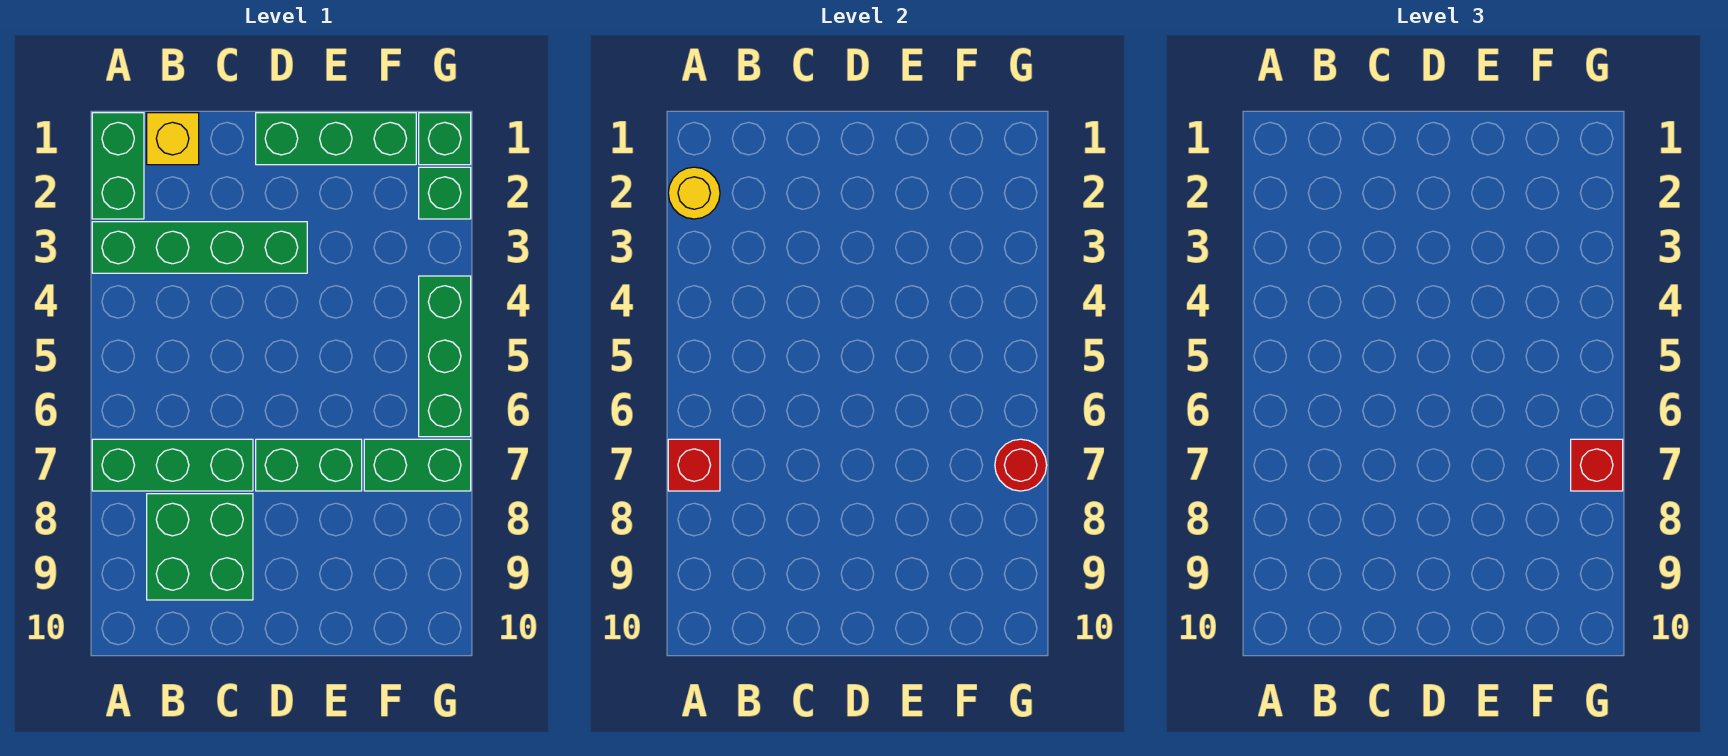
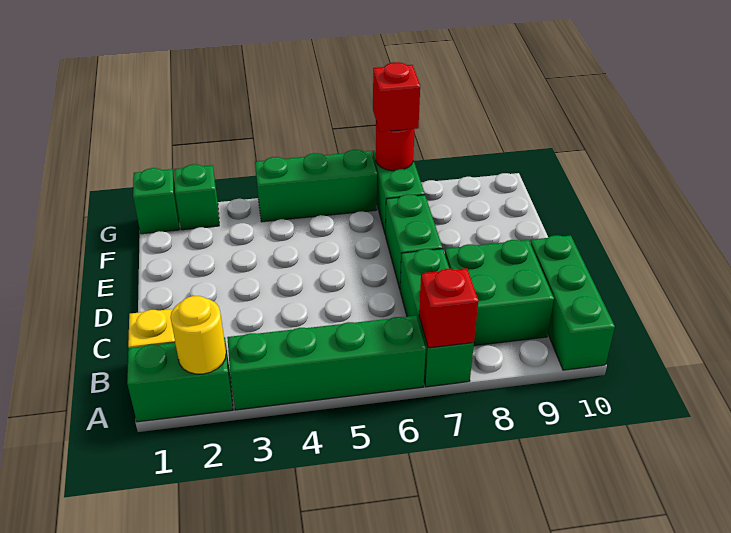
green brick A3:D3 level 1 -> green brick A3:A6 level 1
green brick D1:F1 level 1 -> green brick A10:C10 level 1

